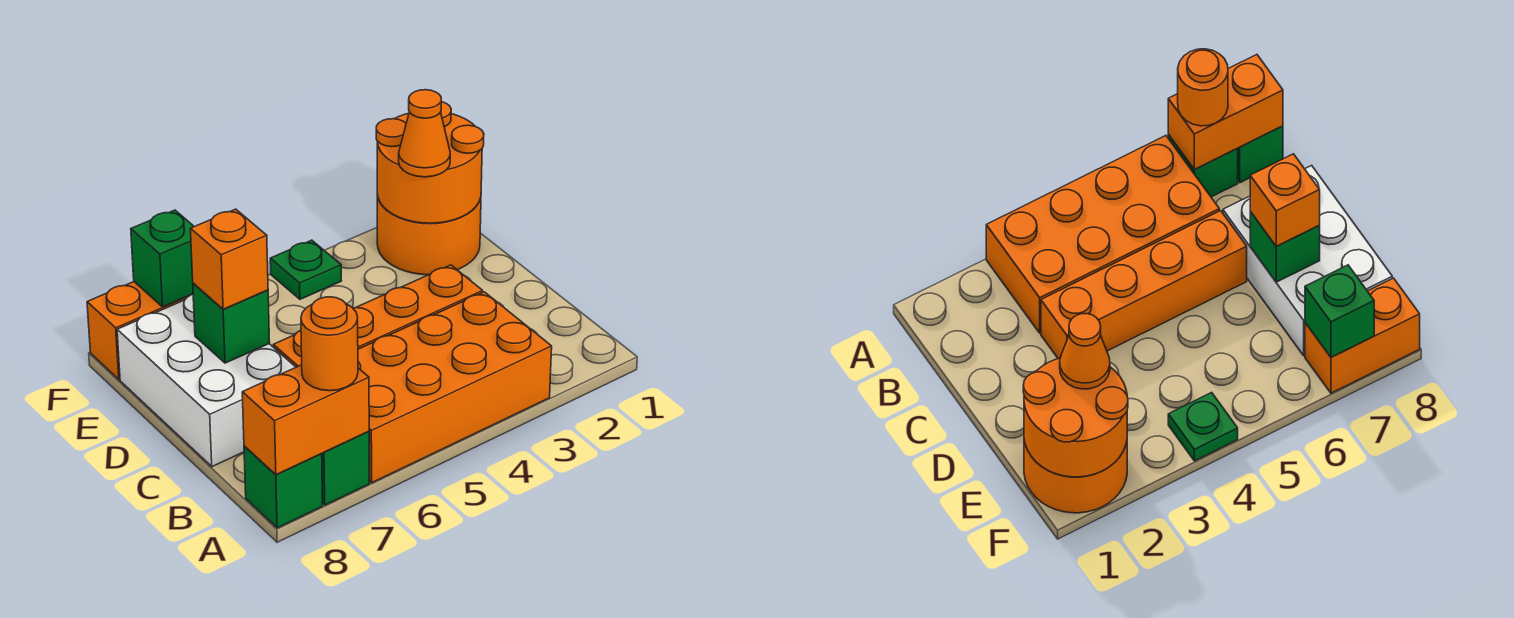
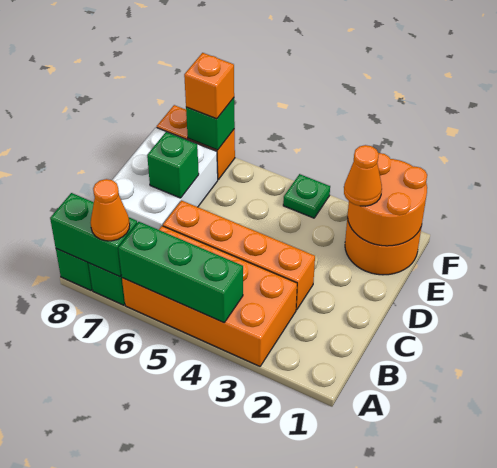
none -> green brick A4:A6 level 2
orange brick A7:A8 level 2 -> green brick A7:A8 level 2
orange round brick A7 level 3 -> orange cone A7 level 3
orange brick D7 level 3 -> orange brick F7 level 3

